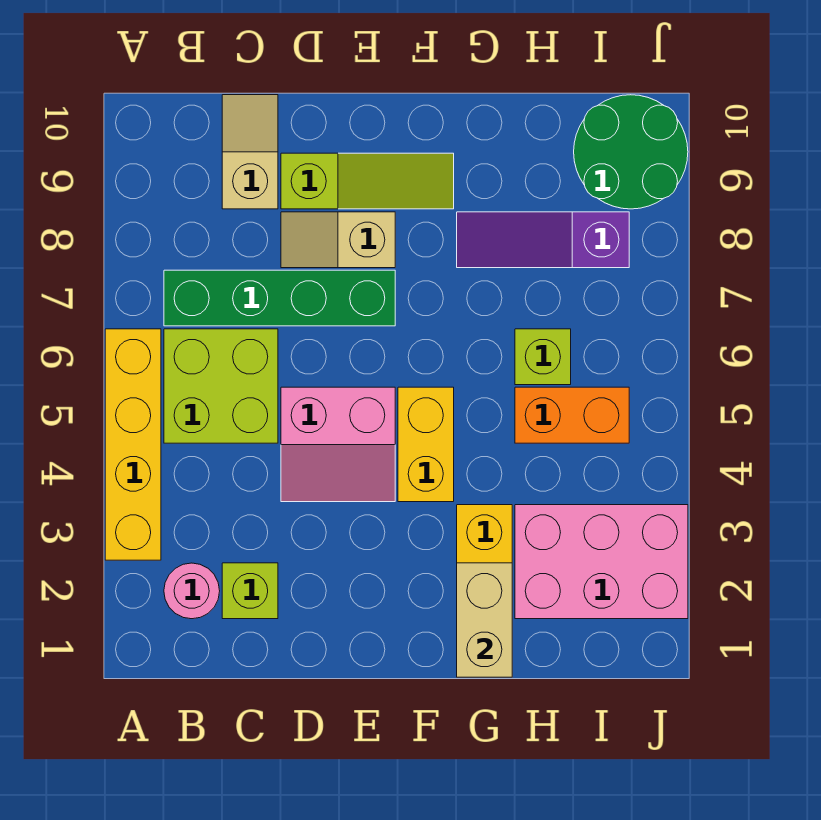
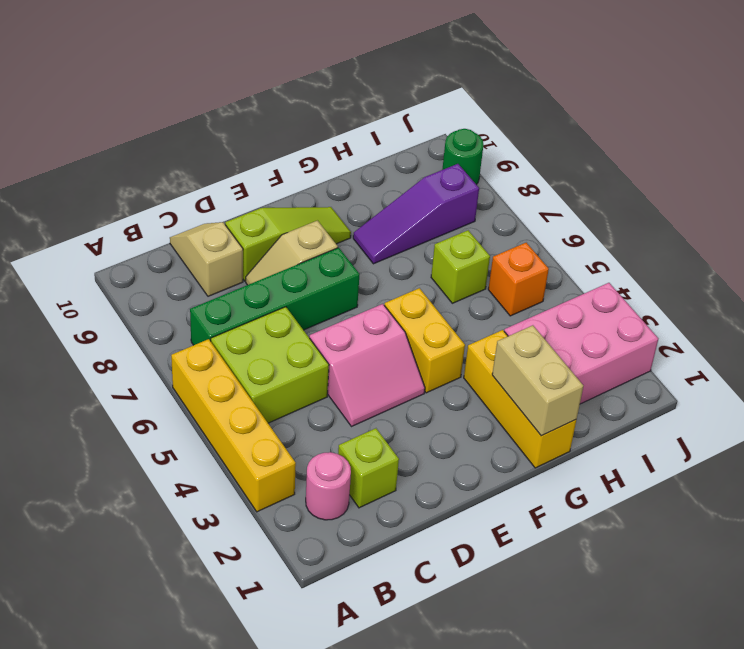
orange brick H5:I5 level 1 -> orange brick I5 level 1
green round brick I9:J10 level 1 -> green round brick J9 level 1

